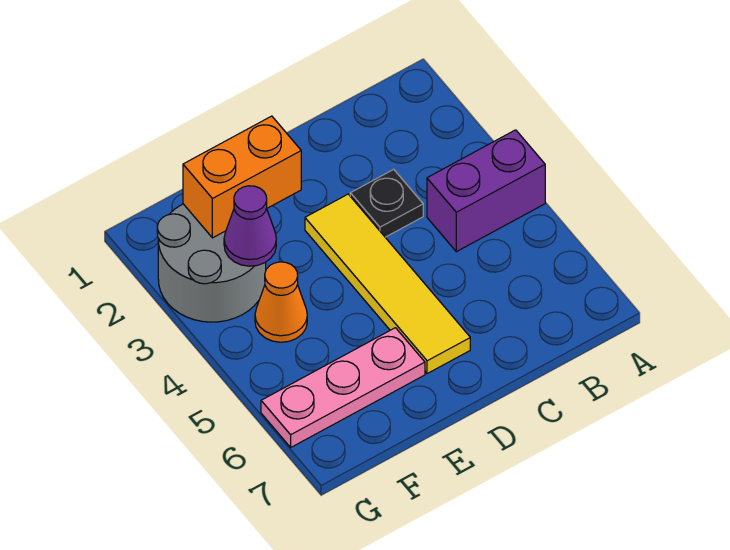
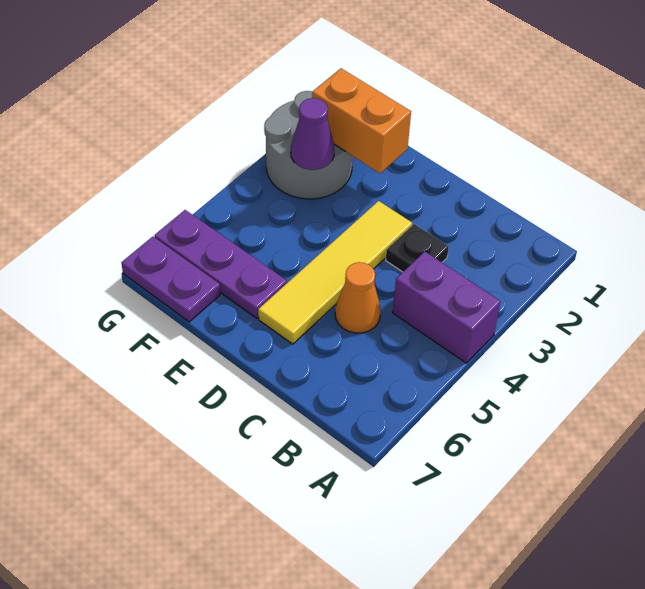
pink plate E6:G6 level 1 -> purple plate E6:G6 level 1
orange cone F4 level 1 -> orange cone C5 level 1
none -> purple plate F7:G7 level 1

